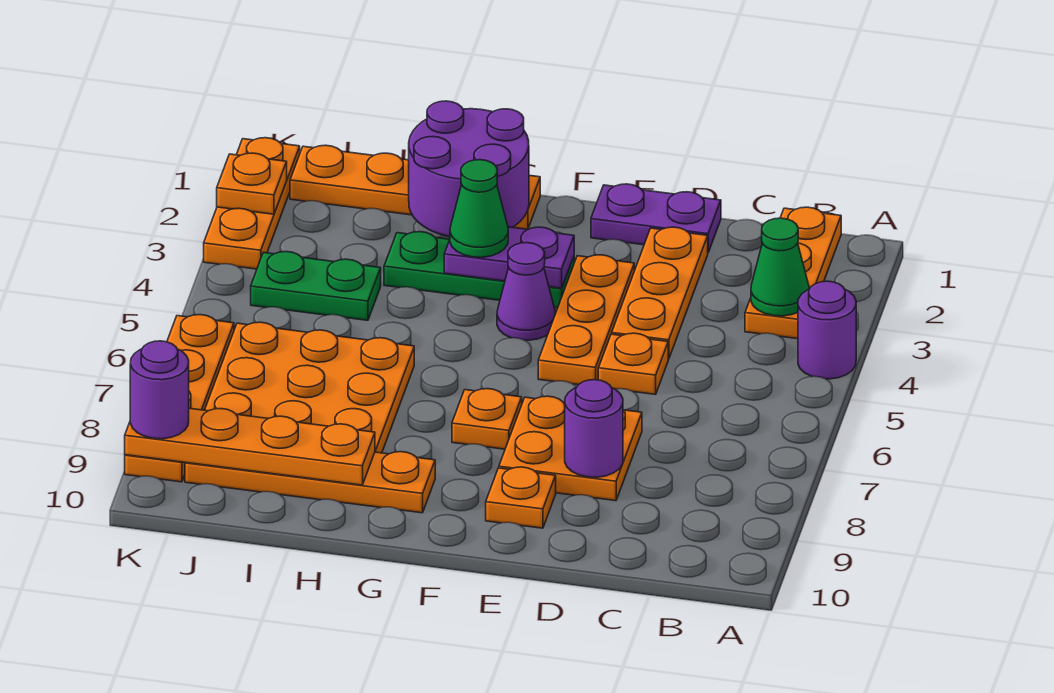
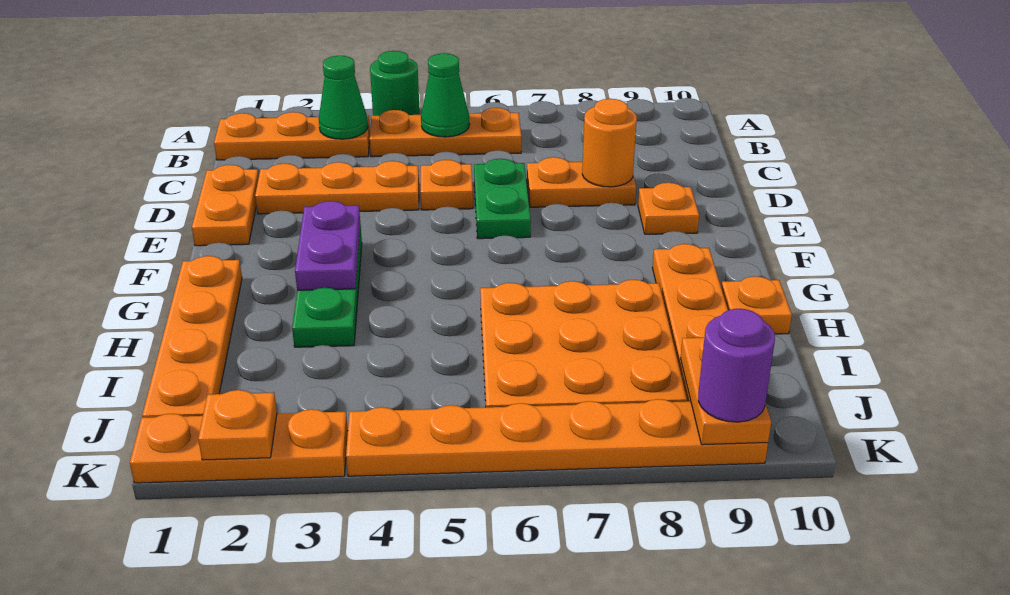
purple round brick A4 level 1 -> green round brick A4 level 1
purple plate D1:E1 level 1 -> orange plate D1:E1 level 1
orange plate D7:E8 level 1 -> orange plate D7:D8 level 1
purple round brick D8 level 2 -> orange round brick D8 level 2
orange plate E3:E5 level 1 -> orange plate B4:B6 level 1
purple cone F4 level 1 -> none
orange plate F7 level 1 -> orange plate H10 level 1
purple round brick G1:H2 level 2 -> none
green cone G3 level 3 -> green cone B5 level 2
orange plate H9:K9 level 2 -> orange plate J9:K9 level 2
green plate I4:J4 level 1 -> green plate D6:E6 level 1
orange plate K6:K9 level 1 -> orange plate K4:K9 level 1

